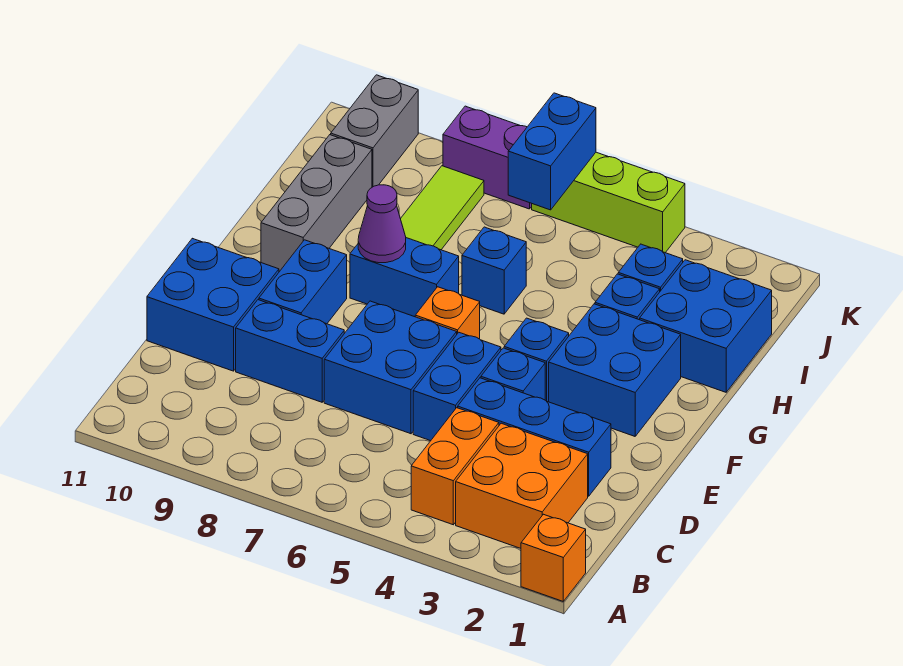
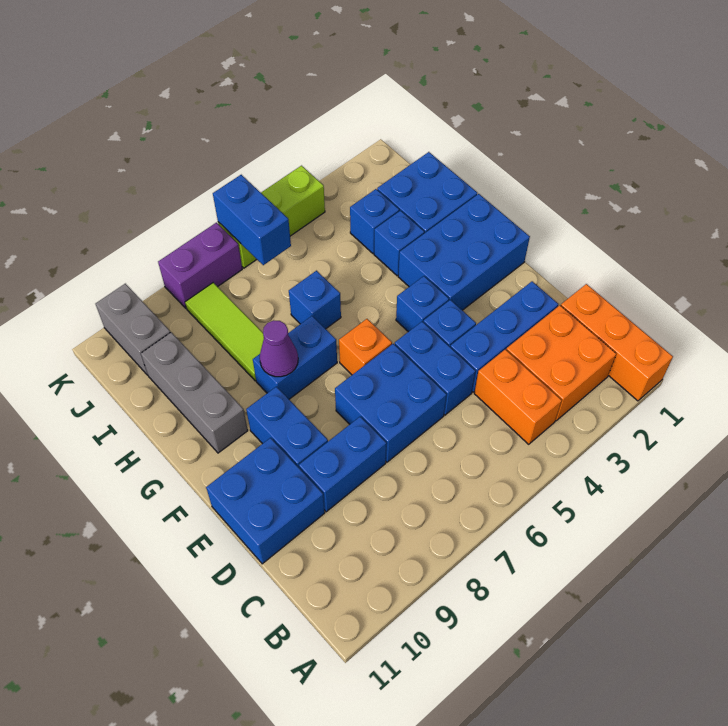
orange brick A1 level 1 -> orange brick A1:C1 level 1
blue brick F2:G3 level 1 -> blue brick F1:G3 level 1

